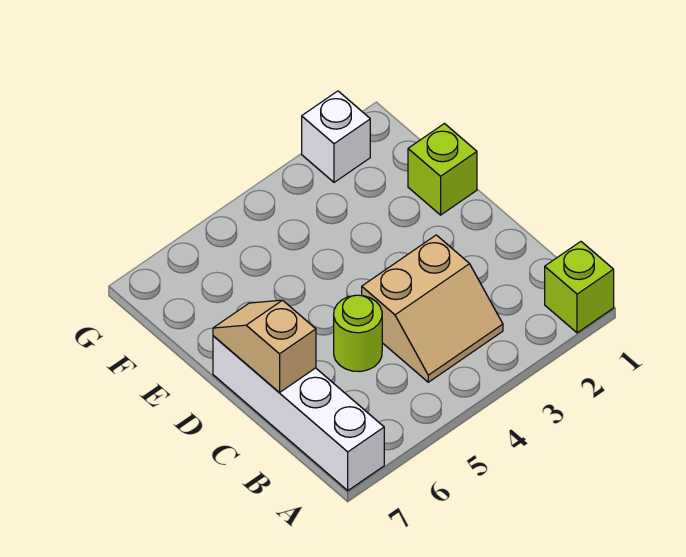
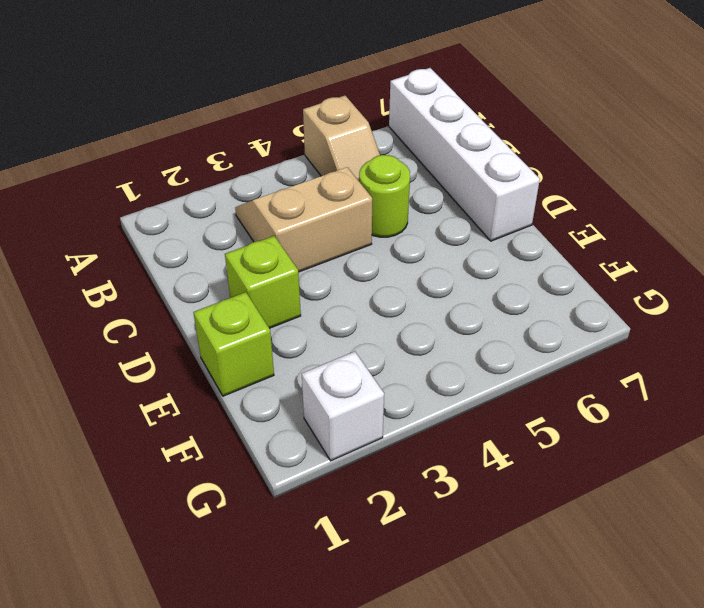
lime brick A1 level 1 -> lime brick D2 level 1
tan slope C7:D7 level 2 top C -> tan slope A5:B5 level 1 top A

